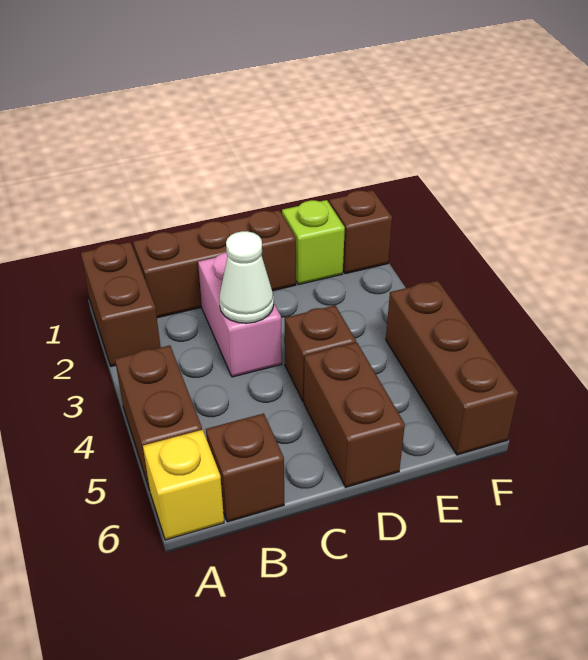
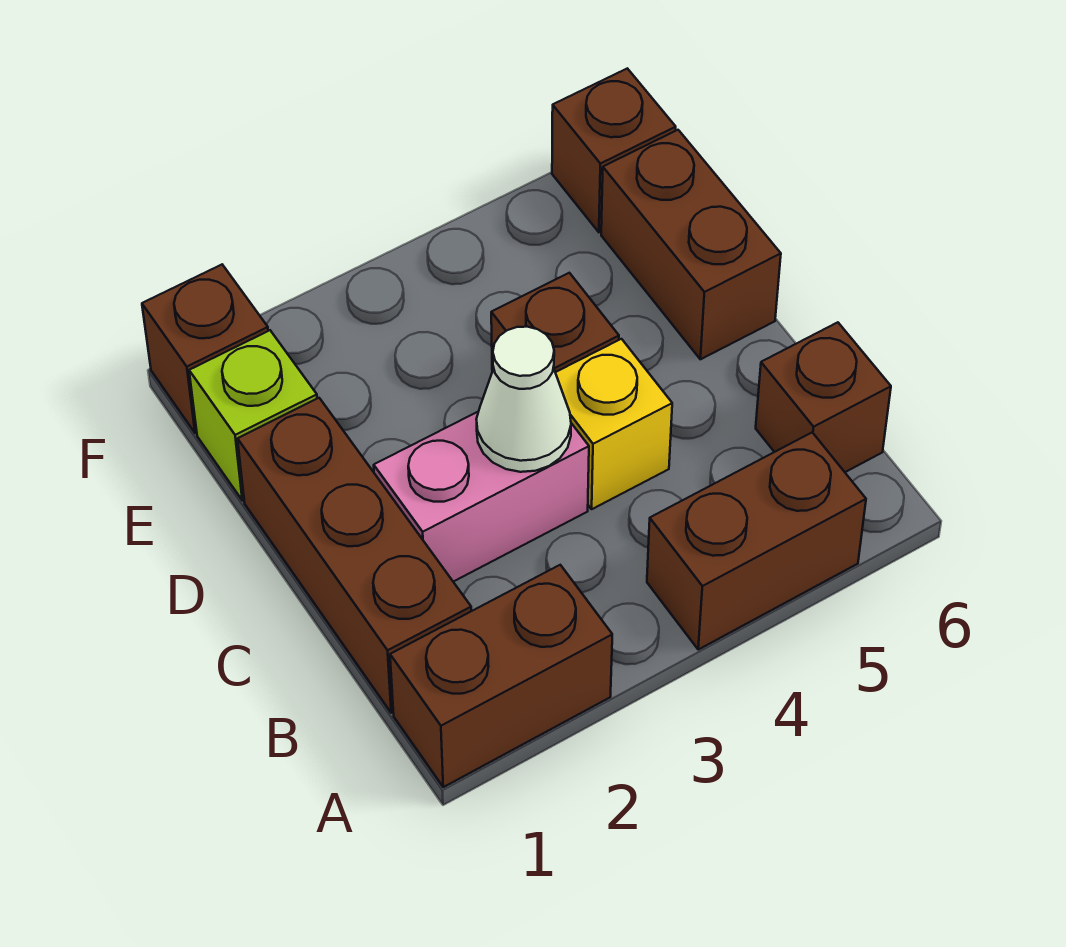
yellow brick A6 level 1 -> yellow brick C4 level 1
brown brick D5:D6 level 1 -> brown brick D6:E6 level 1
brown brick F4:F6 level 1 -> brown brick F6 level 1

